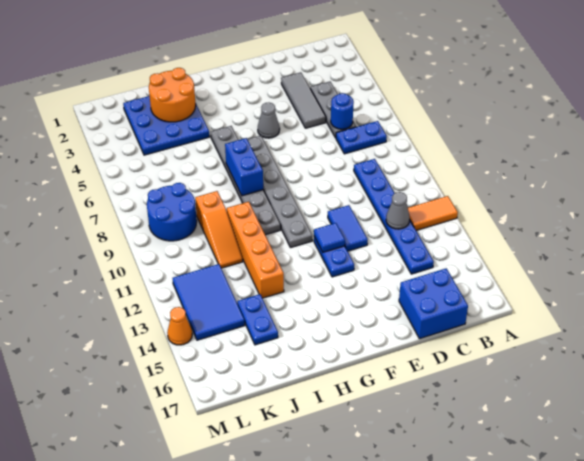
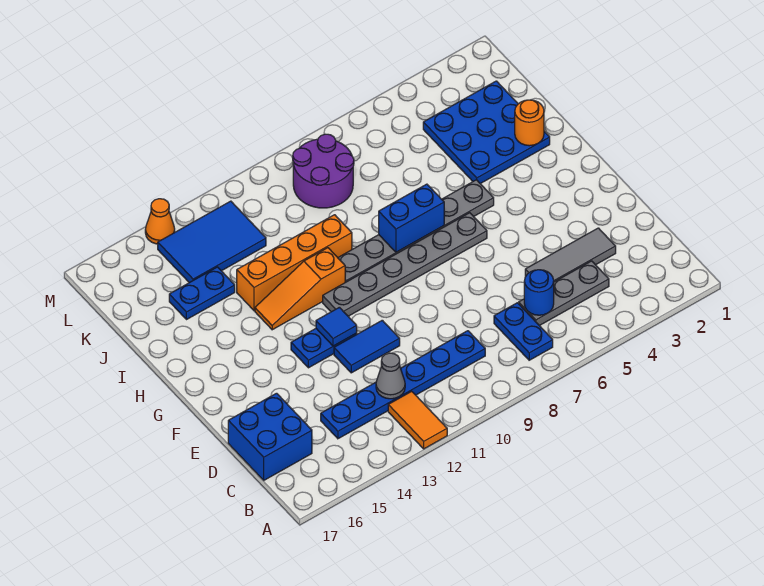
grey cone F5 level 1 -> none
orange round brick I2:J3 level 2 -> orange round brick I2 level 2
orange slope J9:J11 level 1 top 9 -> orange slope H11:H13 level 1 top 11
blue round brick K8:L9 level 1 -> purple round brick K8:L9 level 1

